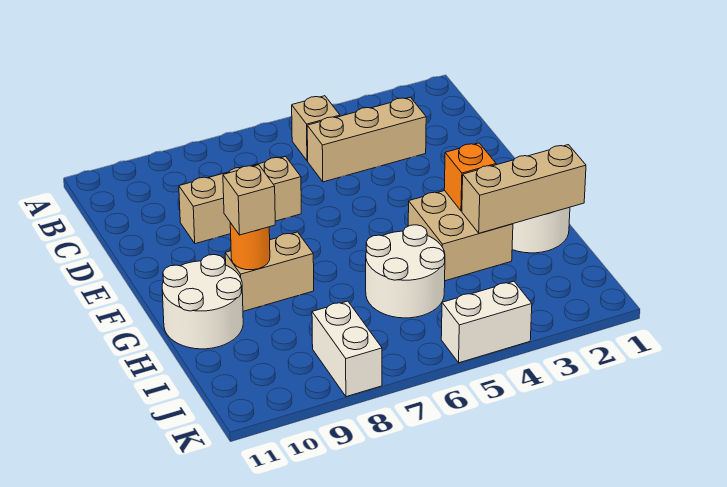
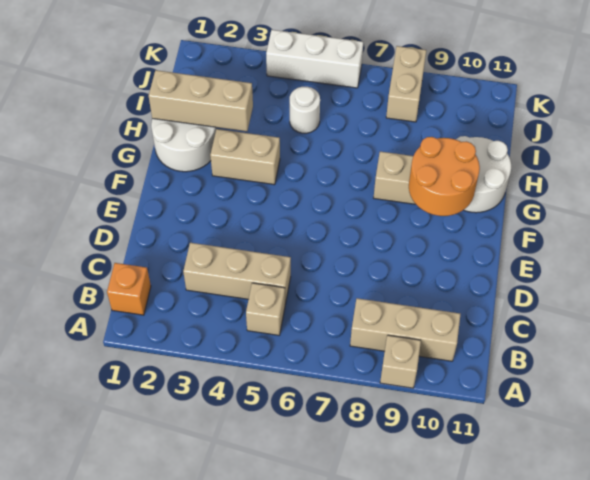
tan brick D7:D9 level 1 -> tan brick B8:B10 level 1
tan brick G3:H4 level 1 -> tan brick G3:G4 level 1
orange brick G3 level 2 -> orange brick B1 level 1
orange round brick G9 level 2 -> orange round brick F9:G10 level 2
tan brick G9 level 3 -> tan brick A9 level 1
white round brick H5:I6 level 1 -> white round brick I5 level 1
white brick J8:K8 level 1 -> tan brick J8:K8 level 1
white brick K4:K5 level 1 -> white brick K4:K6 level 1

